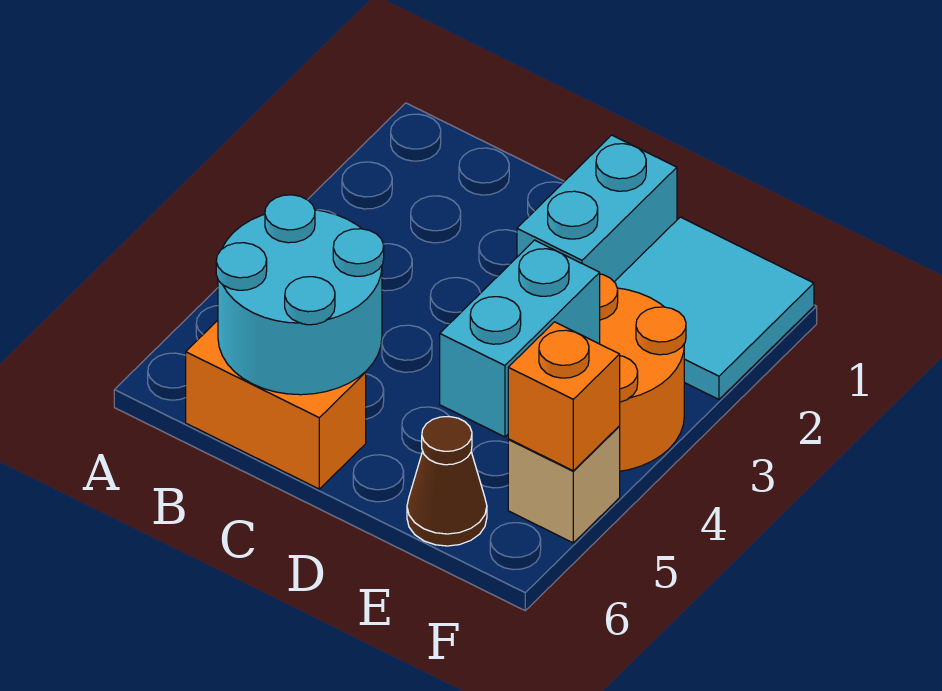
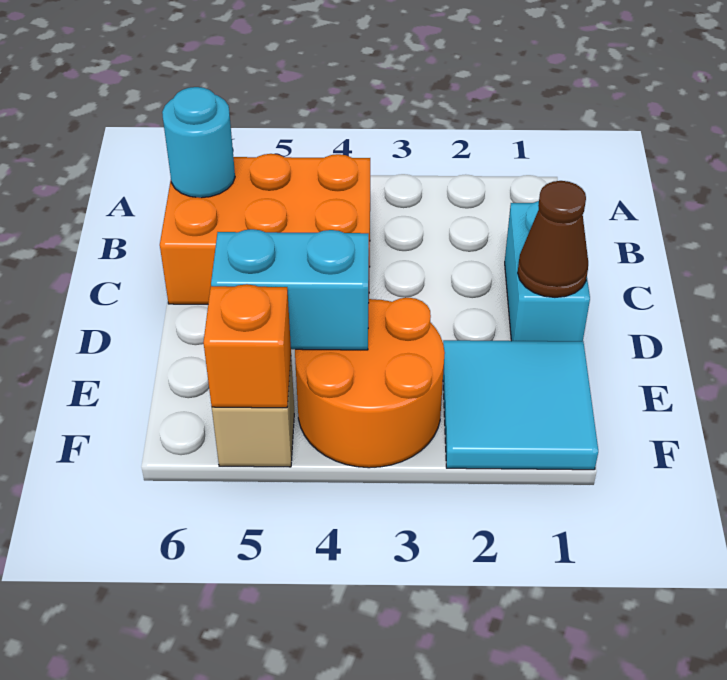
cyan round brick B5:C6 level 2 -> cyan round brick B6 level 2
orange brick B6:C6 level 1 -> orange brick B4:C6 level 1
cyan brick D1:D2 level 1 -> cyan brick C1:D1 level 1
brown cone E6 level 1 -> brown cone D1 level 2

